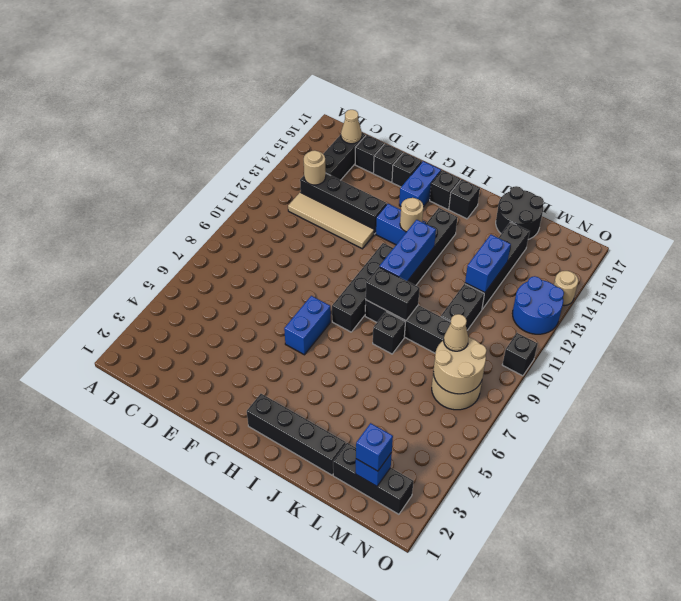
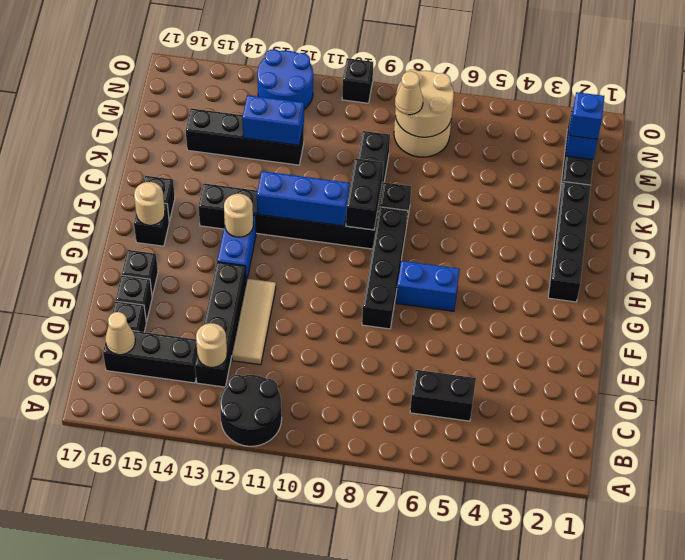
tan tile C12:F12 level 1 -> tan tile D12:F12 level 1
blue brick G15:G16 level 1 -> none
black brick H8:H11 level 1 -> black brick F8:I8 level 1
black round brick K16:L17 level 1 -> black round brick A11:B12 level 1
black brick L10:L11 level 1 -> black brick C5:C6 level 1
tan round brick O14 level 1 -> tan round brick H16 level 2

